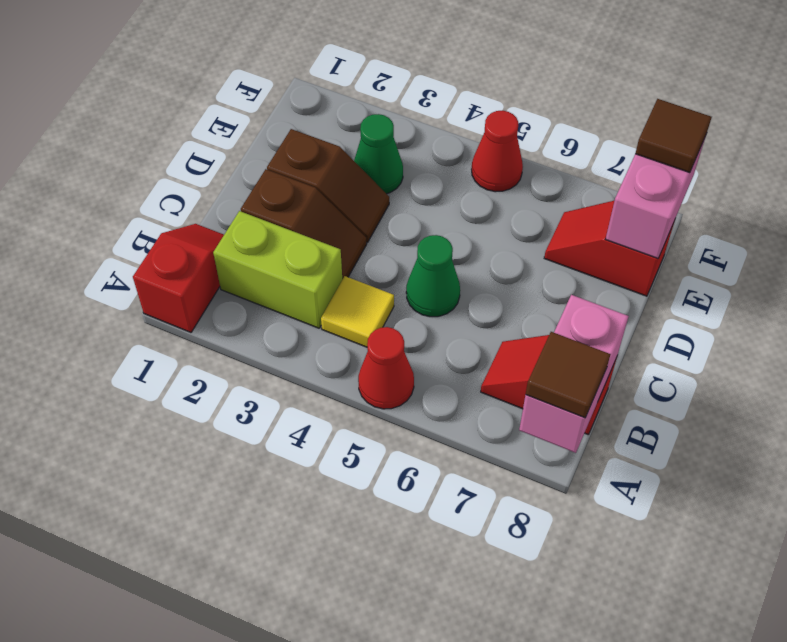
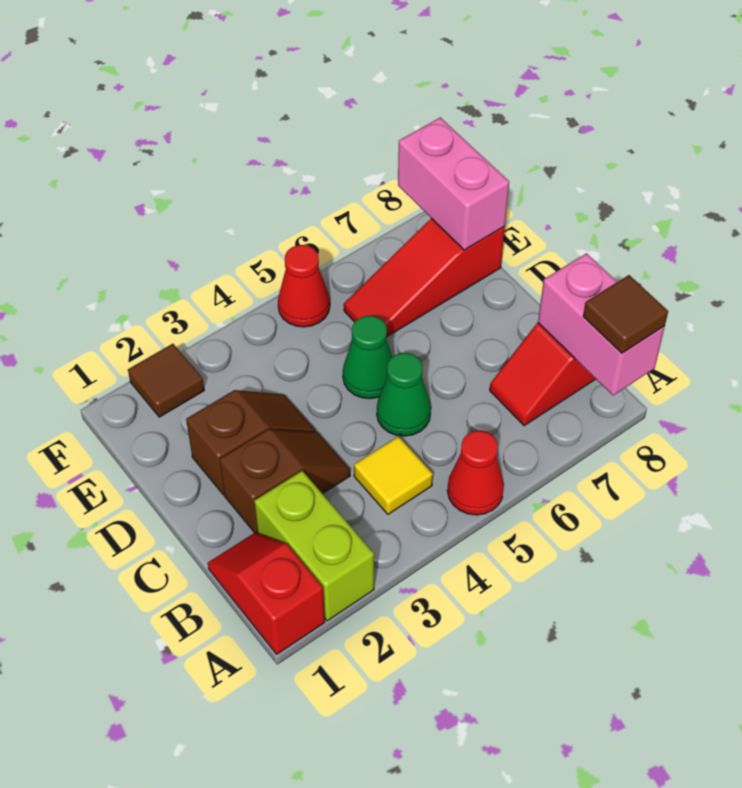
lime brick B2:B3 level 1 -> lime brick A2:B2 level 1
green cone E3 level 1 -> green cone D5 level 1
red slope E7:E8 level 1 top 8 -> red slope E6:E8 level 1 top 8
brown tile F8 level 3 -> brown tile F2 level 1

